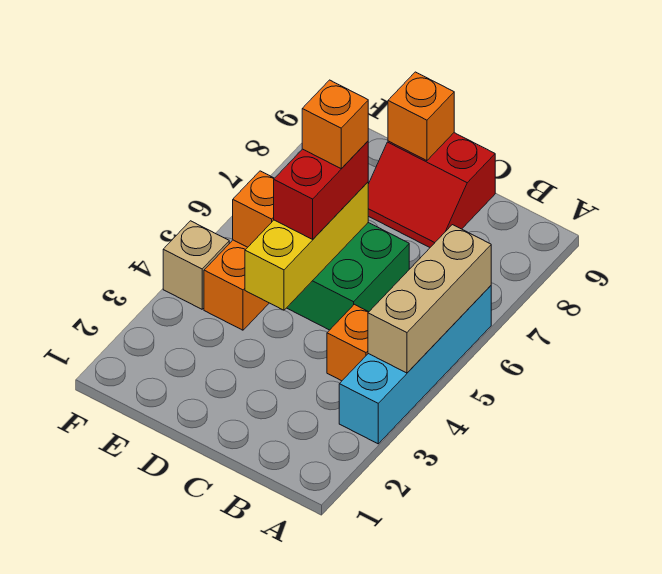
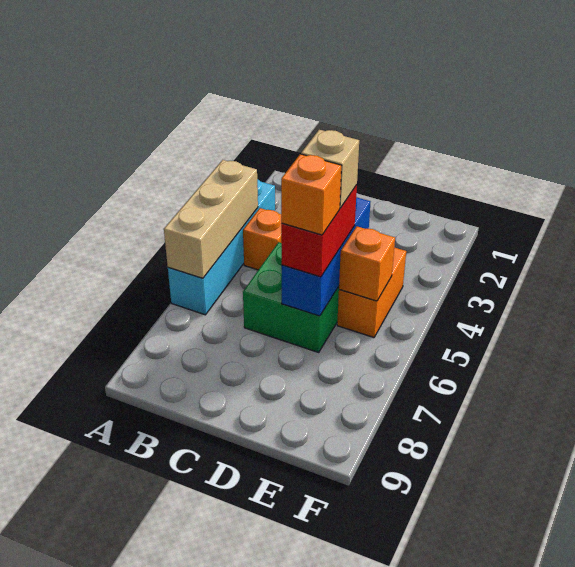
red slope C8:D9 level 1 top 9 -> none
yellow brick D4:D6 level 2 -> blue brick D4:D6 level 2
orange brick D9 level 2 -> none
tan brick F4 level 1 -> tan brick D5 level 4

